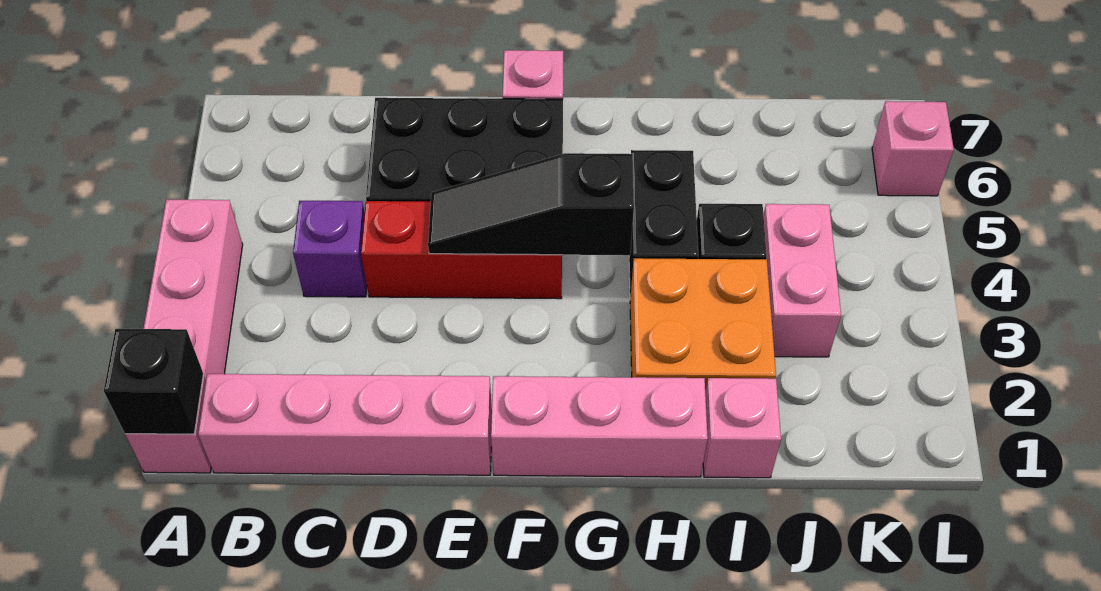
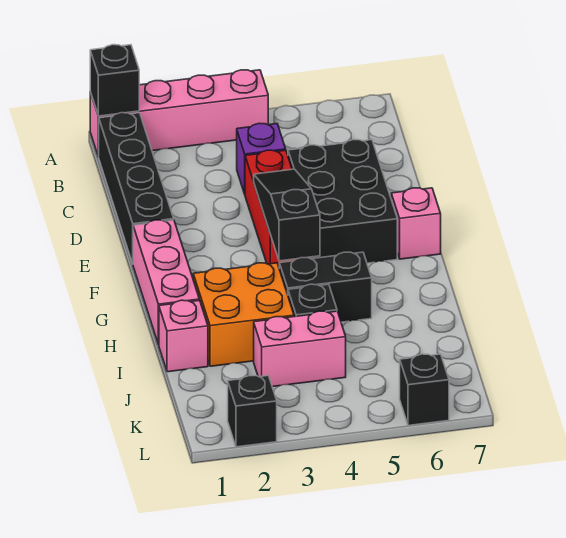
pink brick B1:E1 level 1 -> black brick B1:E1 level 1
none -> black brick L2 level 1
pink brick L6 level 1 -> black brick L6 level 1

